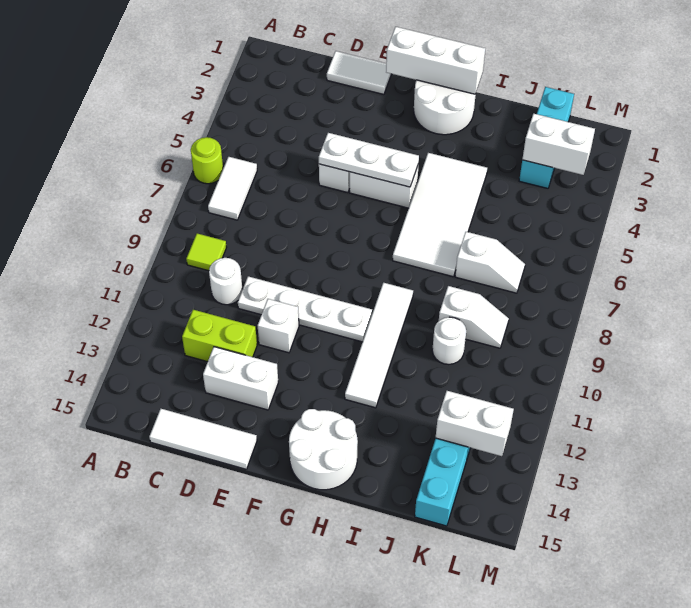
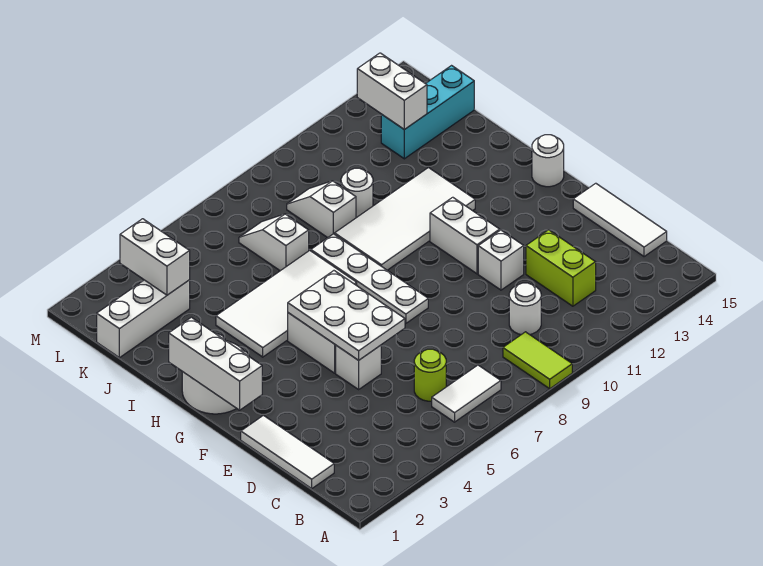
lime round brick A6 level 1 -> lime round brick C6 level 1
lime tile B9 level 1 -> lime tile A9:B9 level 1
white tile D1:E1 level 1 -> white tile C1:E1 level 1
white plate D10:G10 level 1 -> white plate F8:I8 level 1
white brick D13:E13 level 1 -> white brick F11:G11 level 1
white plate E5:G5 level 2 -> white plate E5:G6 level 2
white round brick G14:H15 level 1 -> white round brick G15 level 1
white tile H9:H12 level 1 -> white tile H9:I12 level 1
cyan brick K1:K3 level 1 -> white brick K1:K3 level 1

